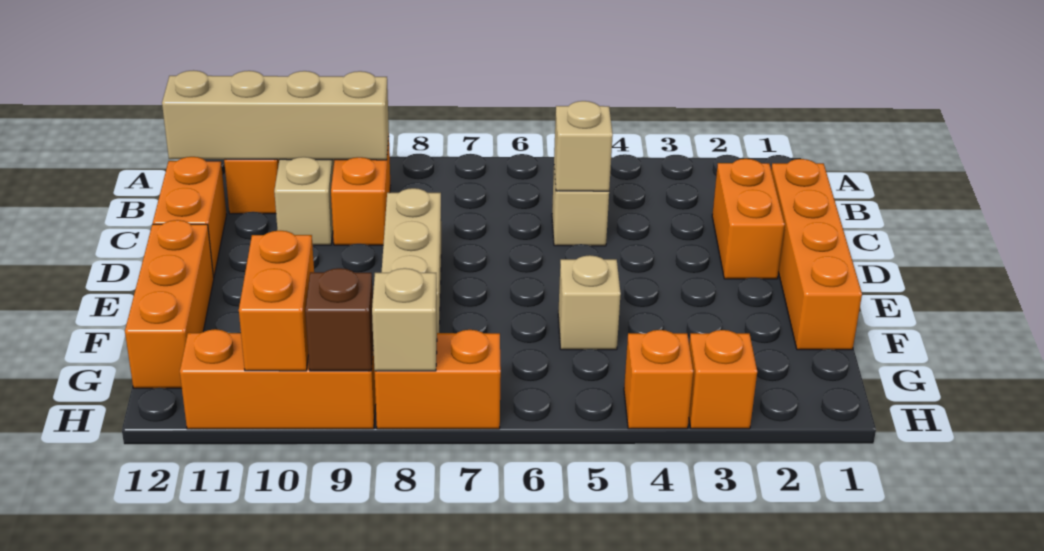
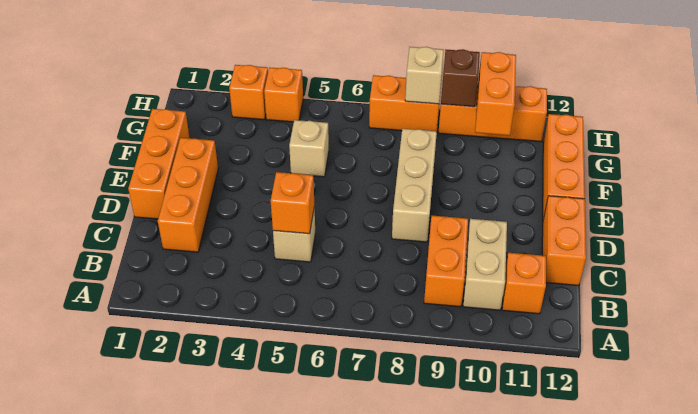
tan brick B9:B12 level 2 -> none
orange brick C1:F1 level 1 -> orange brick D1:F1 level 1
orange brick C2:D2 level 1 -> orange brick C2:E2 level 1
tan brick C5 level 2 -> orange brick C5 level 2

